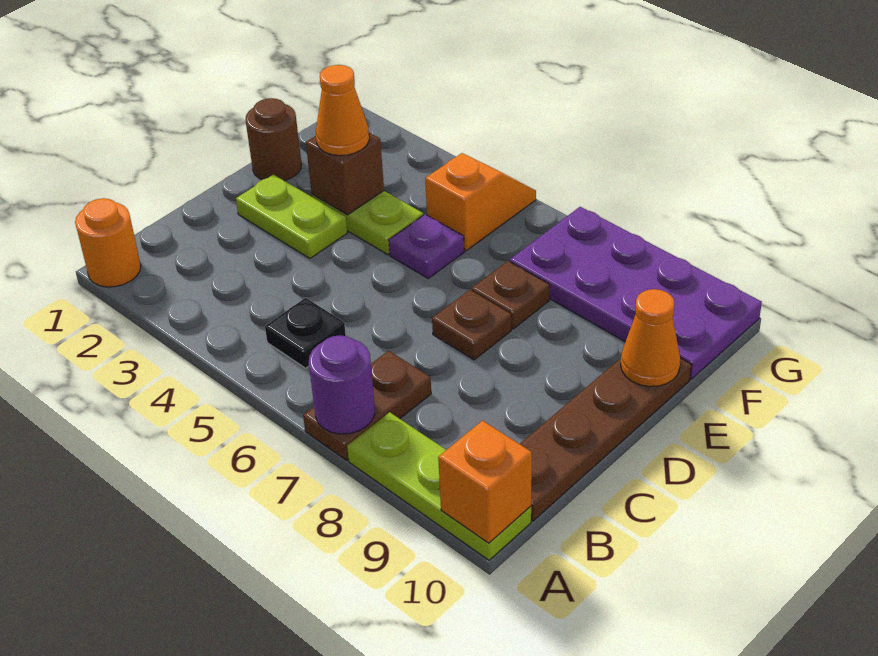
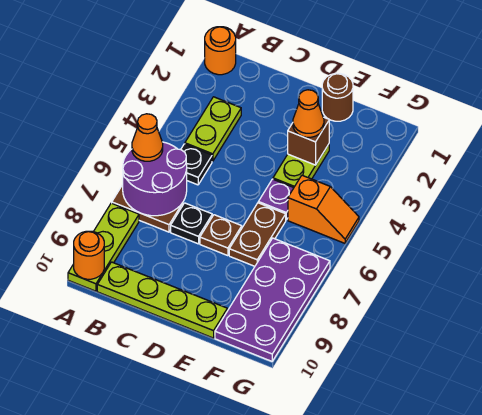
purple round brick A7 level 2 -> purple round brick A6:B7 level 2
orange brick A10 level 2 -> orange round brick A10 level 2
brown plate B10:E10 level 1 -> lime plate B10:E10 level 1
none -> black plate C7 level 1
lime plate D2:D3 level 1 -> lime plate B3:B4 level 1
brown plate E7 level 1 -> brown plate E6:E7 level 1
orange cone E10 level 2 -> orange cone A6 level 3

